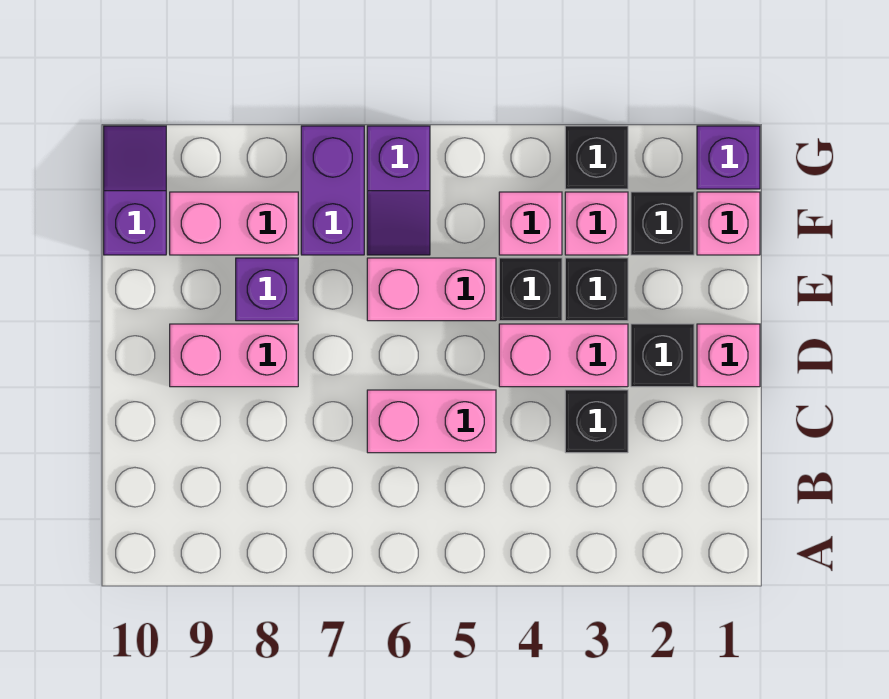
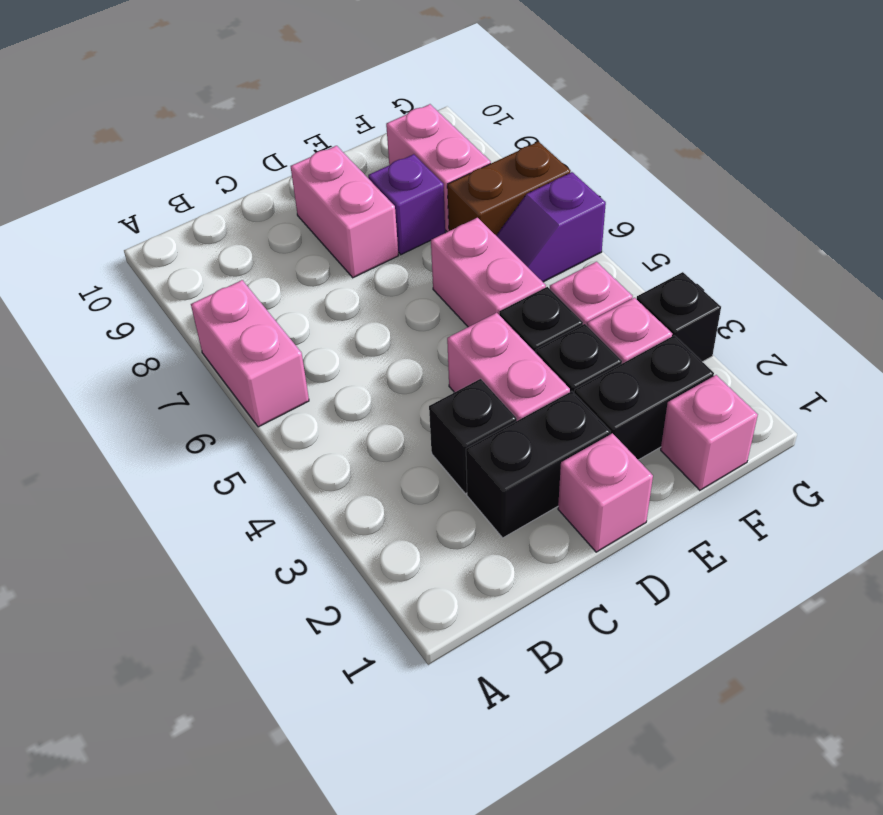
pink brick C5:C6 level 1 -> pink brick A6:A7 level 1
black brick D2 level 1 -> black brick C2:D2 level 1
black brick F2 level 1 -> black brick E2:F2 level 1
purple brick F7:G7 level 1 -> brown brick F7:G7 level 1
purple slope F10:G10 level 1 top F -> none
purple brick G1 level 1 -> none

